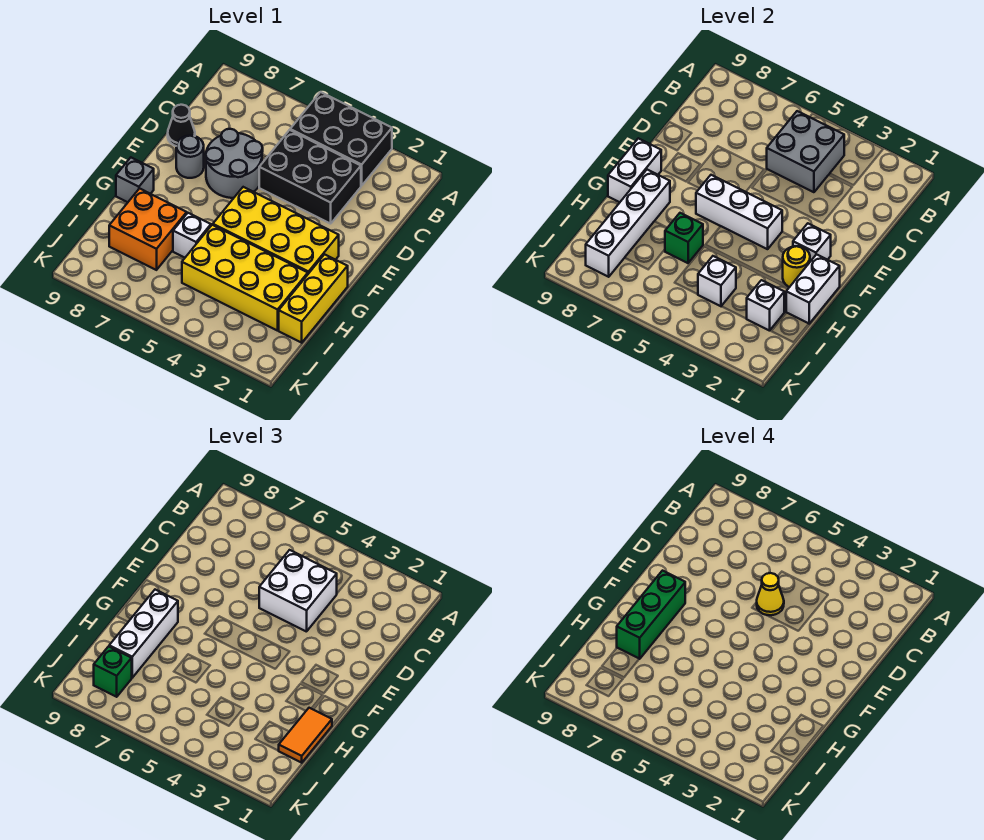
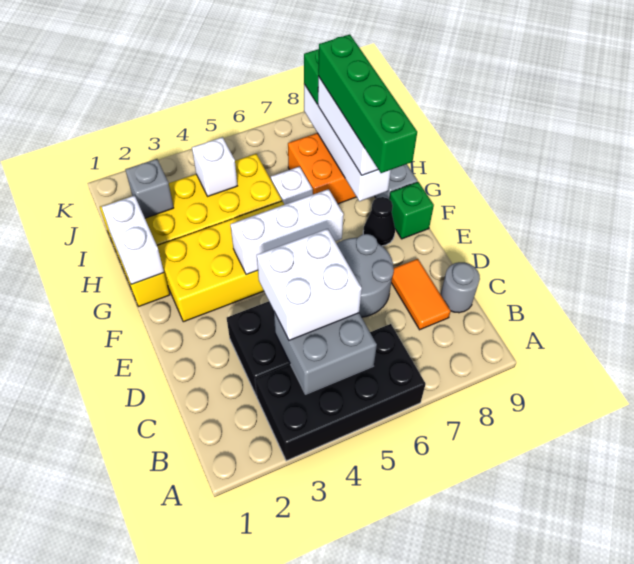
black brick A3:B5 level 1 -> black brick A3:B6 level 1
yellow cone D5 level 4 -> none
black cone D9 level 1 -> black cone F8 level 1
grey round brick E8 level 1 -> grey round brick C9 level 1
white brick F2 level 2 -> none
green brick F8:H8 level 4 -> green brick F8:I8 level 4
white brick F9:G9 level 2 -> none
yellow round brick G2 level 2 -> none
orange tile H1:I1 level 3 -> orange tile C8:D8 level 1
green brick H6 level 2 -> green brick F9 level 1
white brick I2 level 2 -> grey brick I2 level 2

